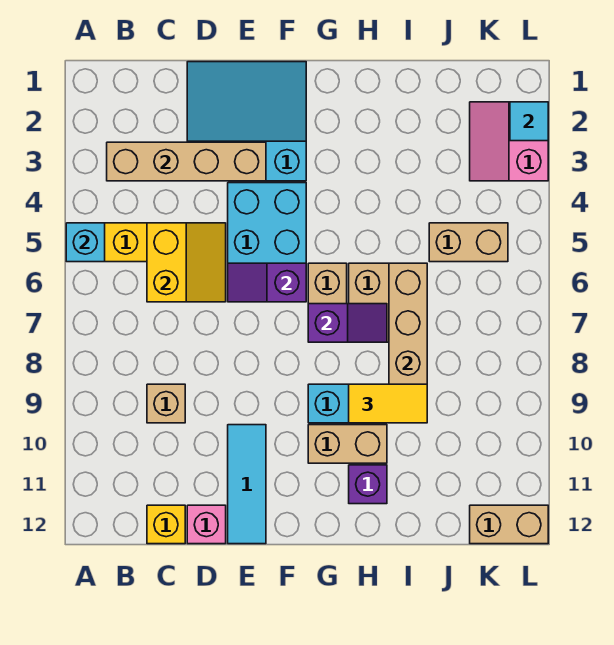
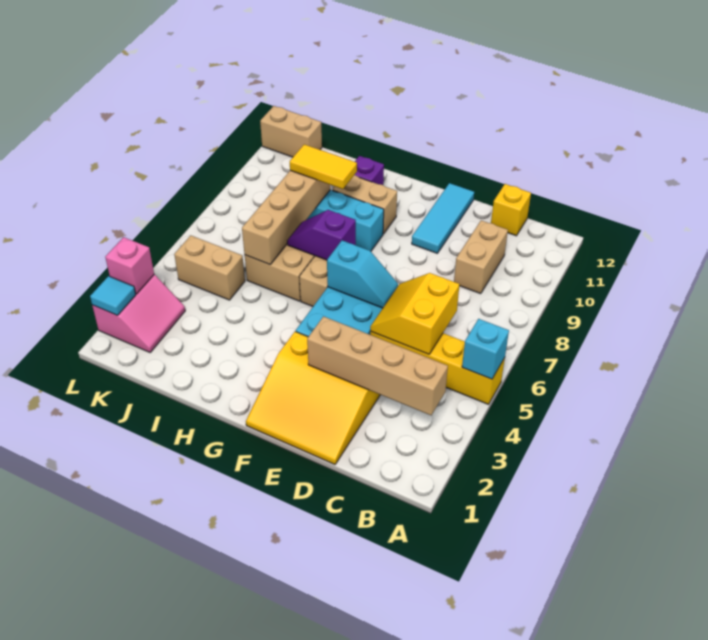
tan brick C9 level 1 -> tan brick C9:C10 level 1
cyan slope D1:F3 level 1 top 3 -> yellow slope D1:F3 level 1 top 3
pink brick D12 level 1 -> pink brick L3 level 2
purple slope E6:F6 level 2 top F -> cyan slope E6:F6 level 2 top F

